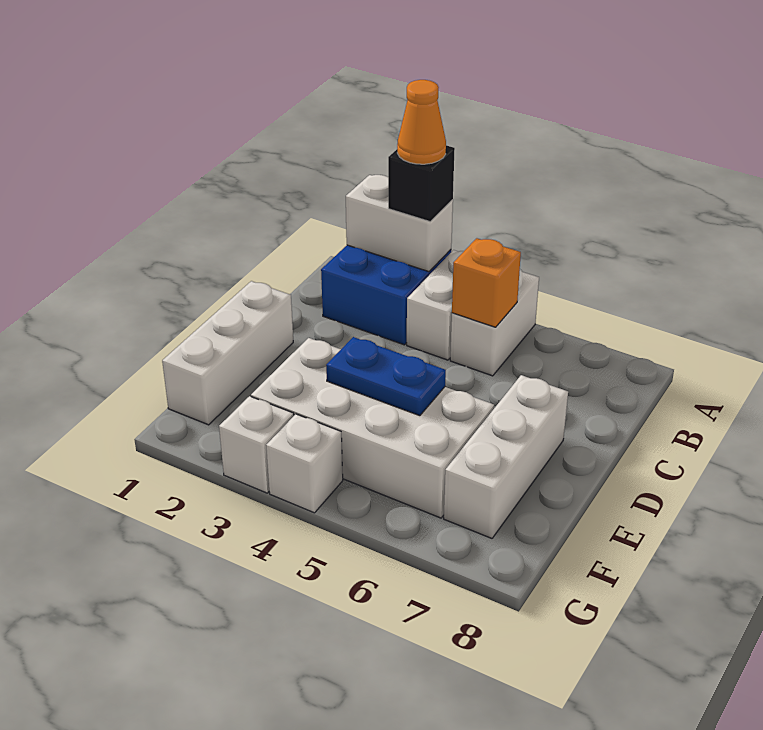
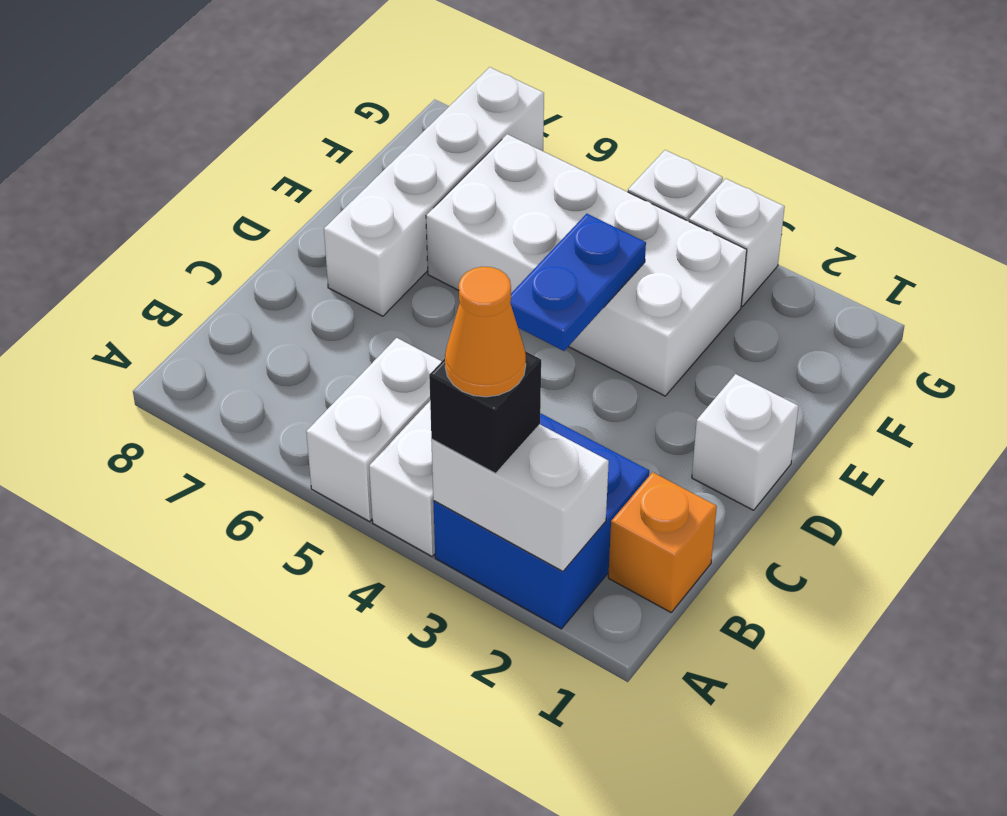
orange brick B5 level 2 -> orange brick B1 level 1
white brick D1:F1 level 1 -> white brick D1 level 1
white brick D7:F7 level 1 -> white brick D7:G7 level 1
blue plate E4:E5 level 2 -> blue plate D4:E4 level 2

